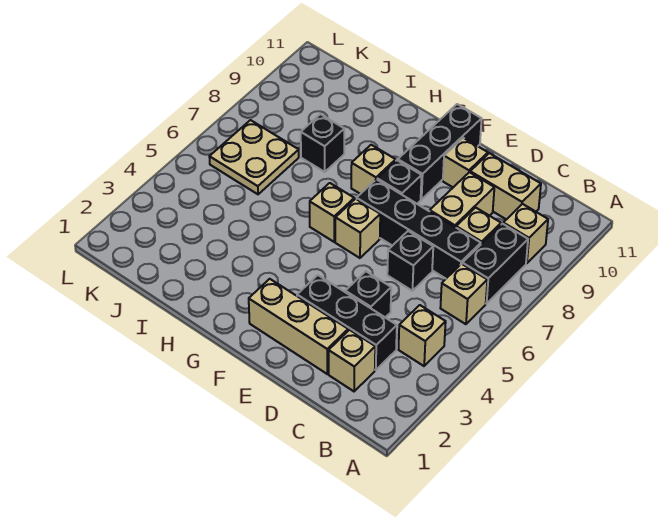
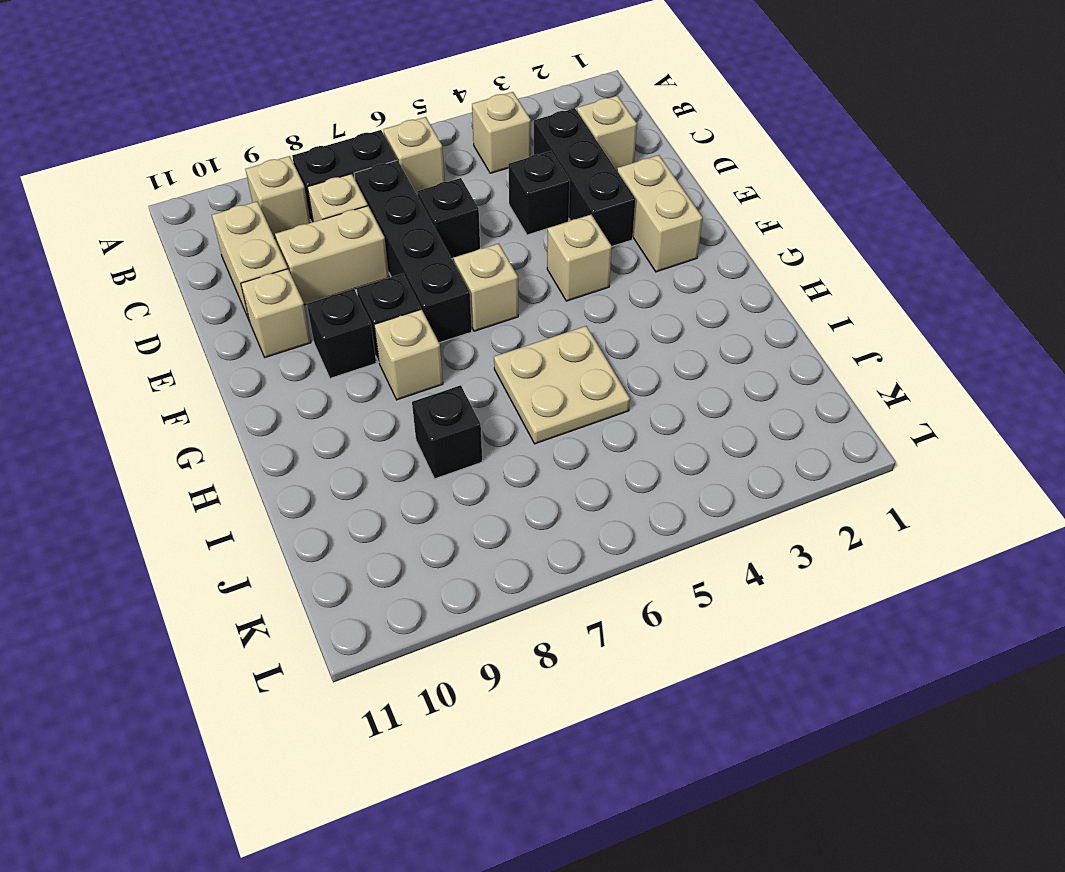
tan brick D2:F2 level 1 -> tan brick E2:F2 level 1
black brick F9:F11 level 1 -> black brick F9 level 1
tan brick G6 level 1 -> tan brick F4 level 1
tan plate J6:K7 level 1 -> tan plate H5:I6 level 1

